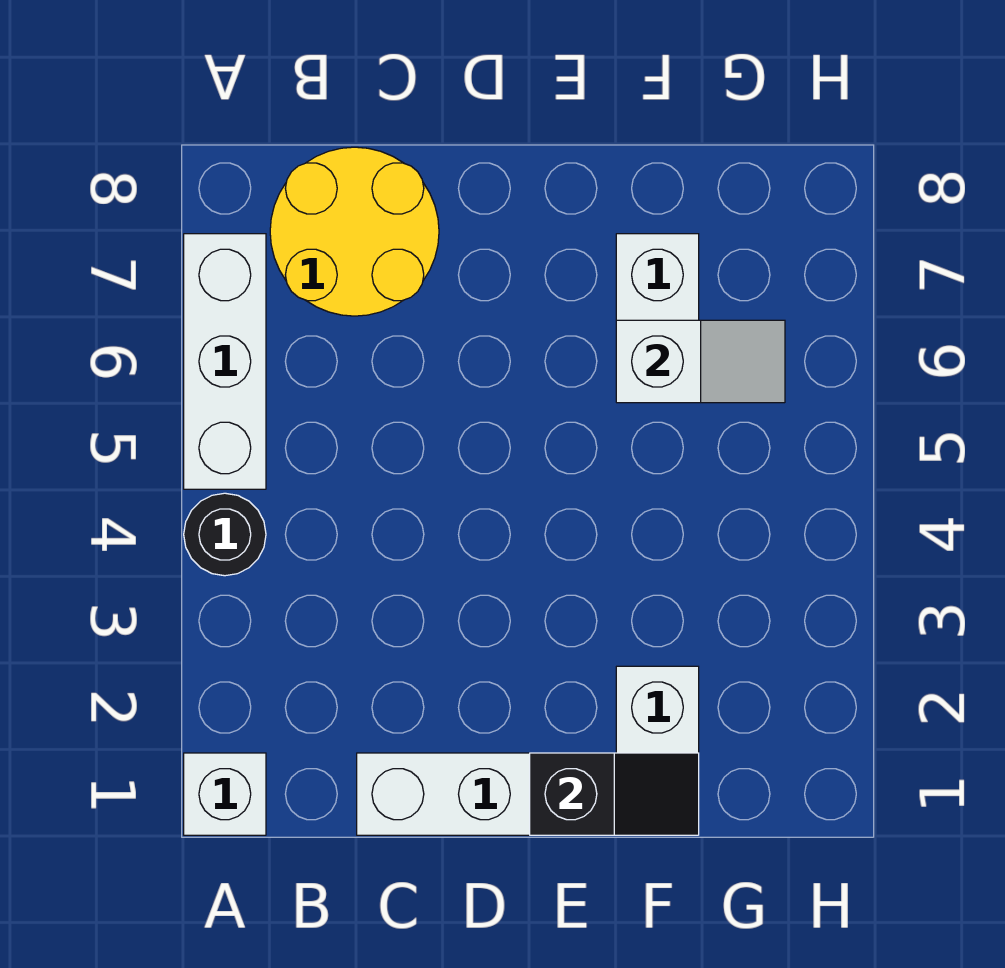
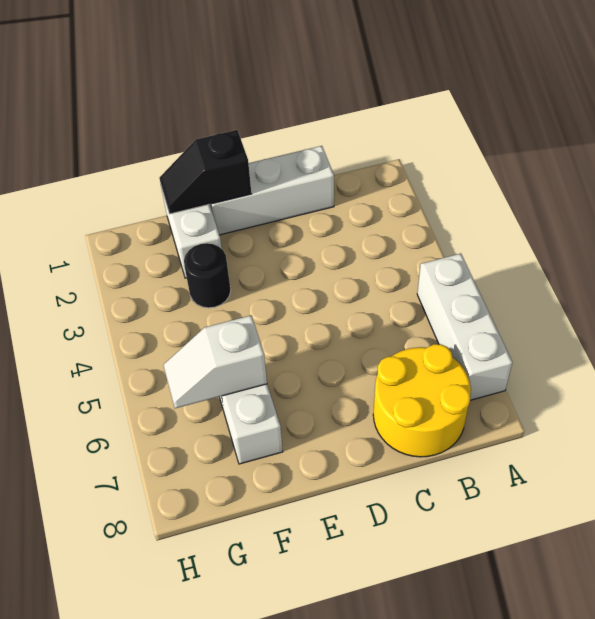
white brick A1 level 1 -> none
black round brick A4 level 1 -> black round brick F3 level 1

